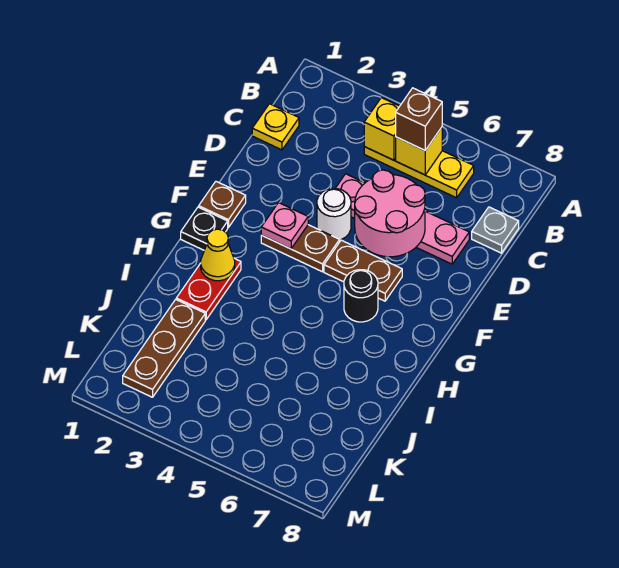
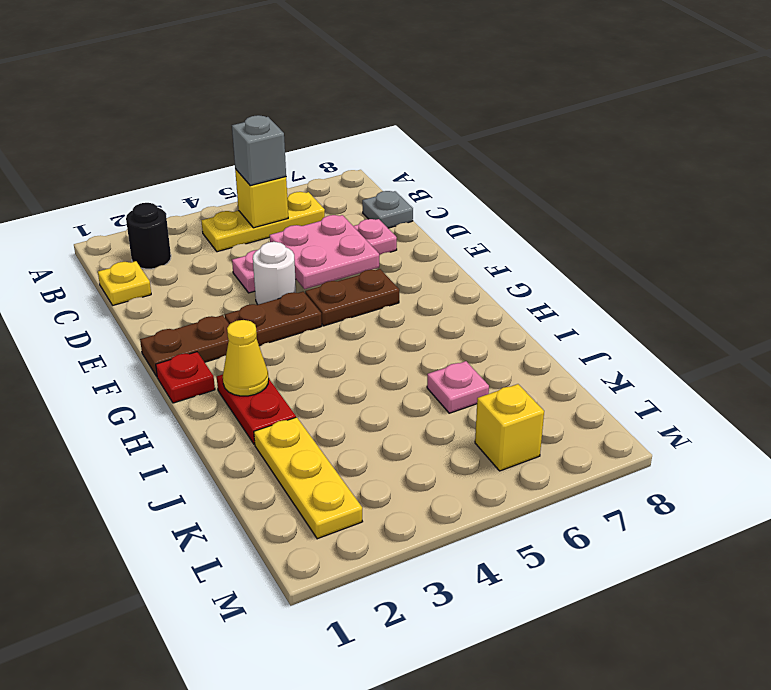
yellow brick B4 level 2 -> yellow brick L6 level 1
brown brick B5 level 3 -> grey brick B5 level 3
pink round brick D5:E6 level 2 -> pink plate D5:E6 level 2
brown plate F1 level 1 -> brown plate F1:F2 level 1
pink plate F3 level 2 -> pink plate J6 level 1
black plate G1 level 1 -> red plate G1 level 1
black round brick G6 level 1 -> black round brick B2 level 1
brown plate J2:L2 level 1 -> yellow plate J2:L2 level 1

